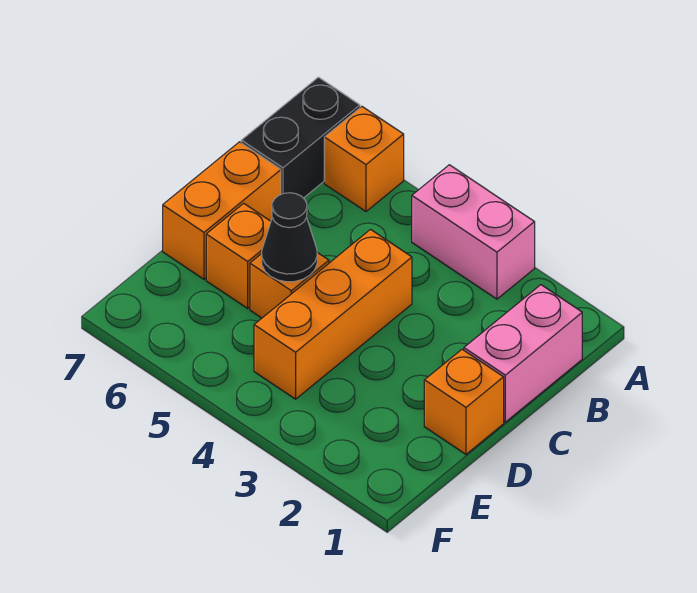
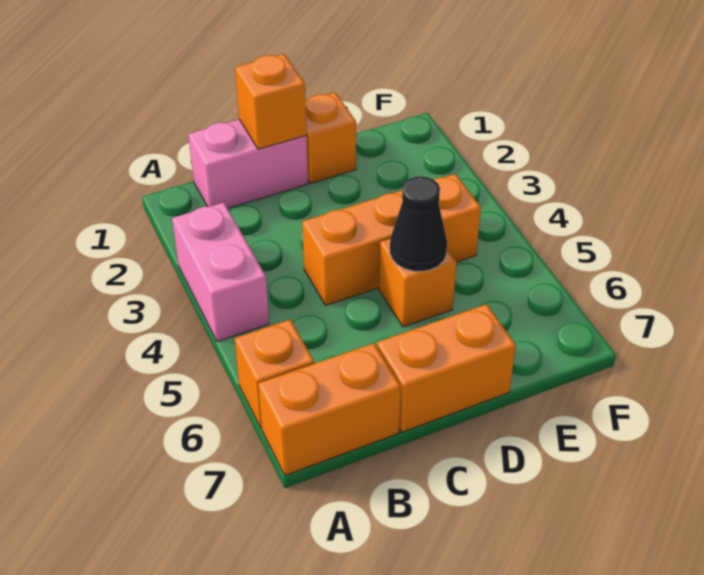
black brick A7:B7 level 1 -> orange brick A7:B7 level 1
orange brick D6 level 1 -> orange brick C1 level 2

